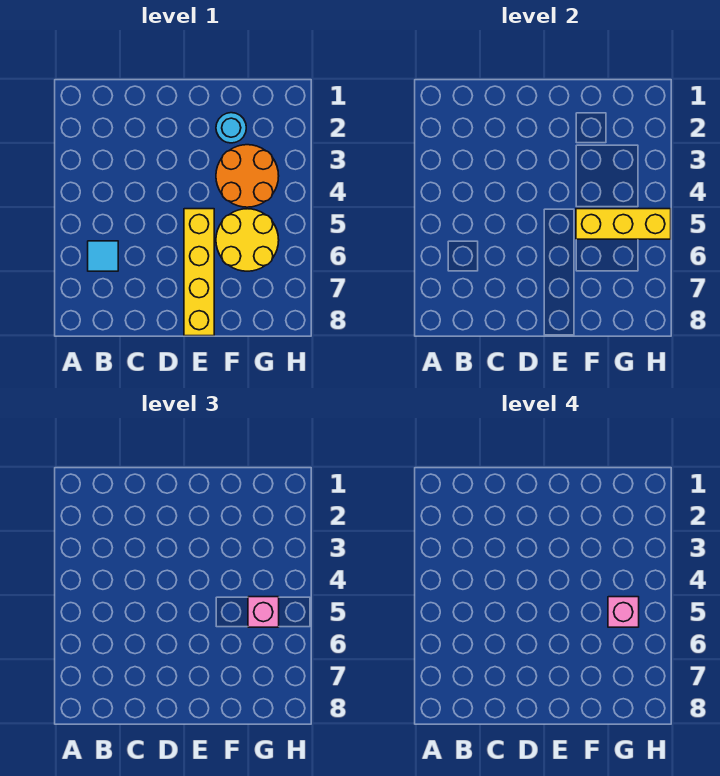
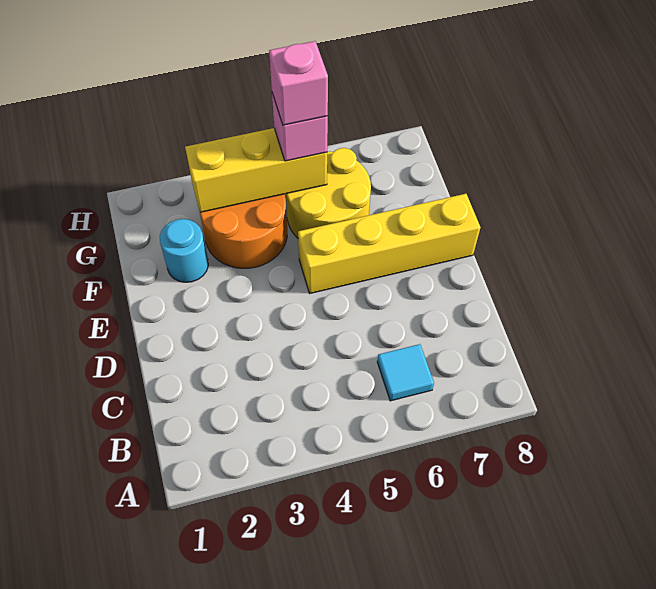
yellow brick F5:H5 level 2 -> yellow brick G3:G5 level 2

